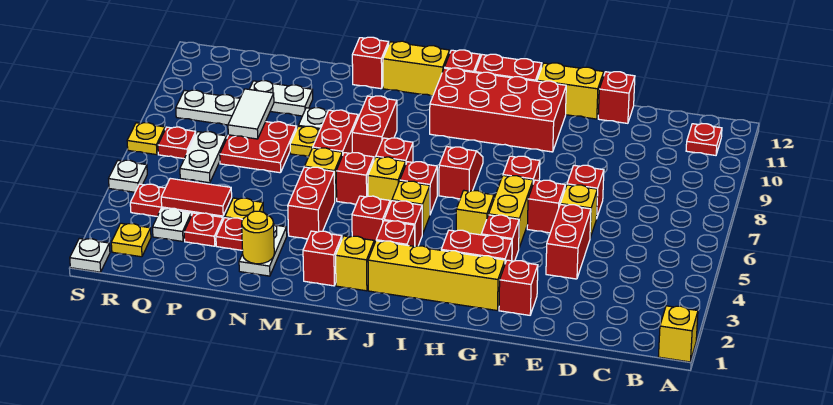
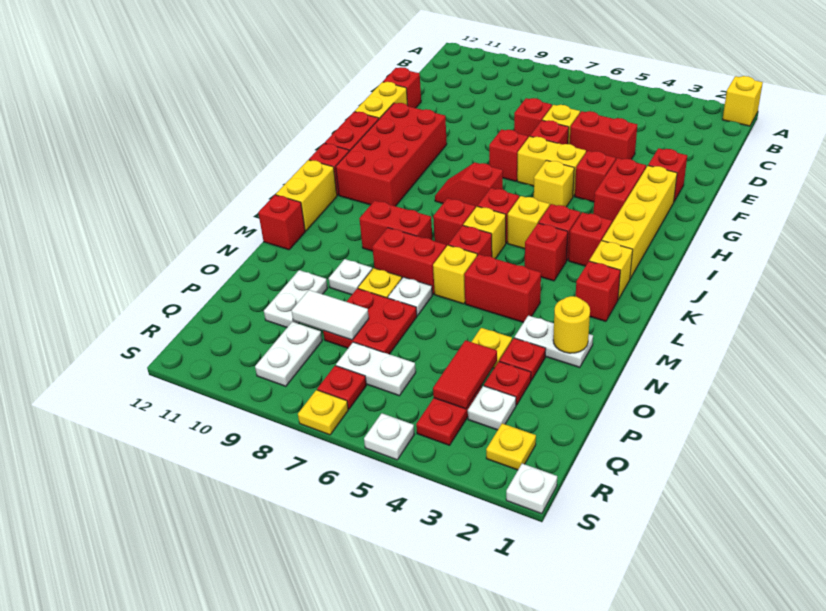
red plate B11 level 1 -> none
none -> white plate N7 level 1

